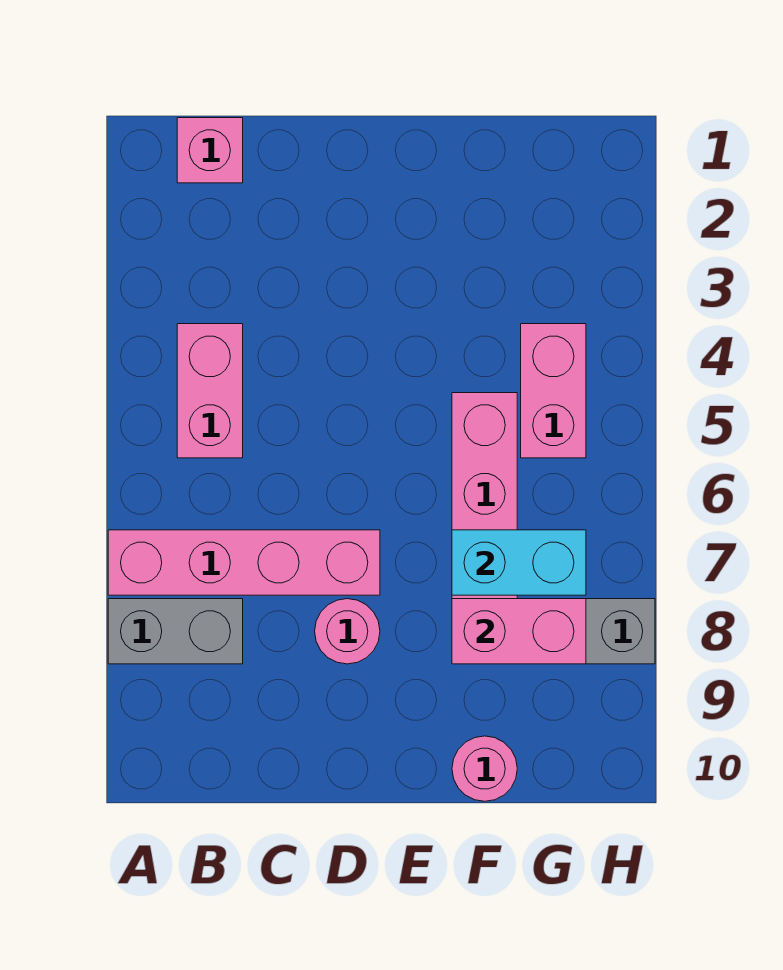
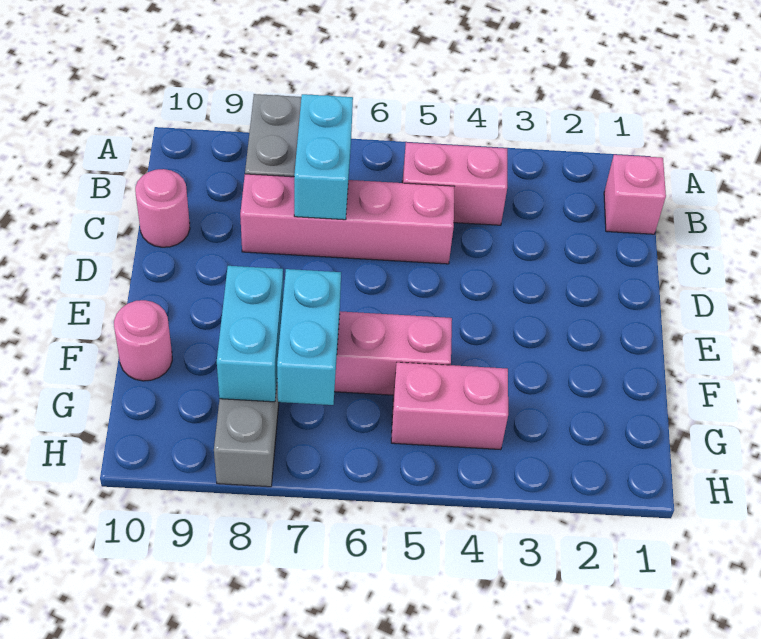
pink brick A7:D7 level 1 -> pink brick C5:C8 level 1
none -> cyan brick B7:C7 level 2
pink round brick D8 level 1 -> pink round brick C10 level 1
pink brick F8:G8 level 2 -> cyan brick F8:G8 level 2

